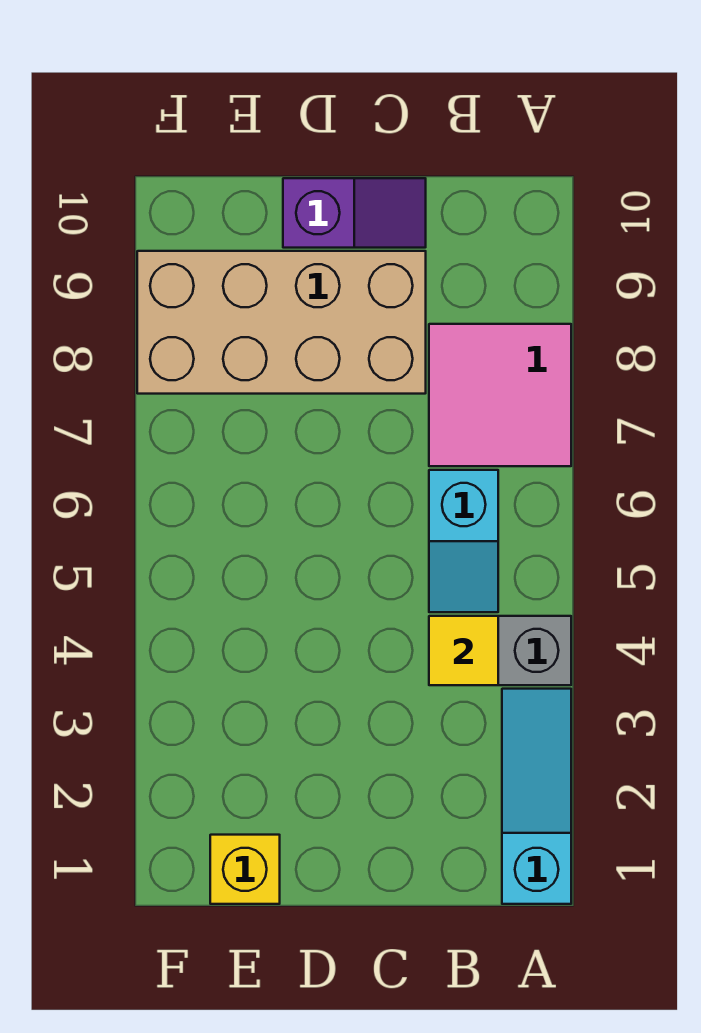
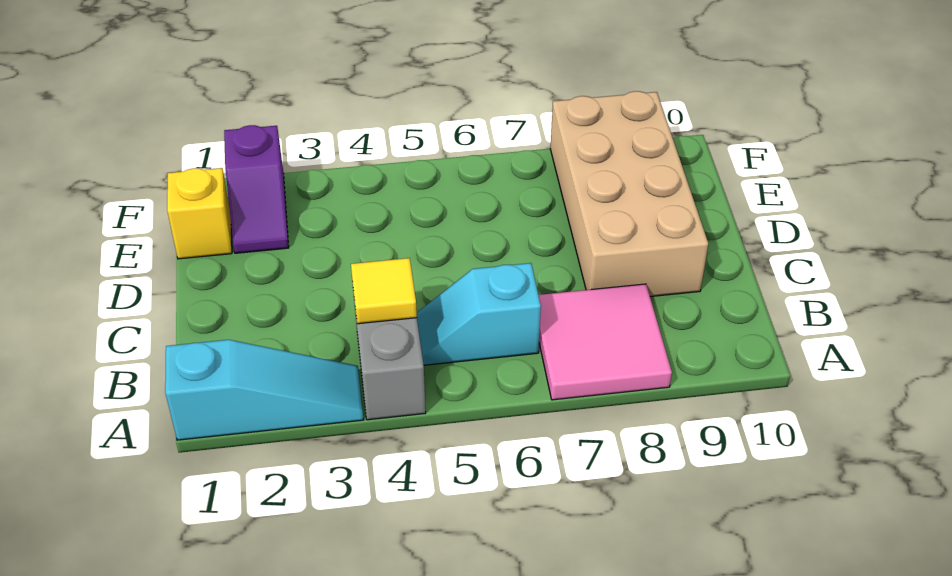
purple slope C10:D10 level 1 top D -> purple slope E2:F2 level 1 top F

